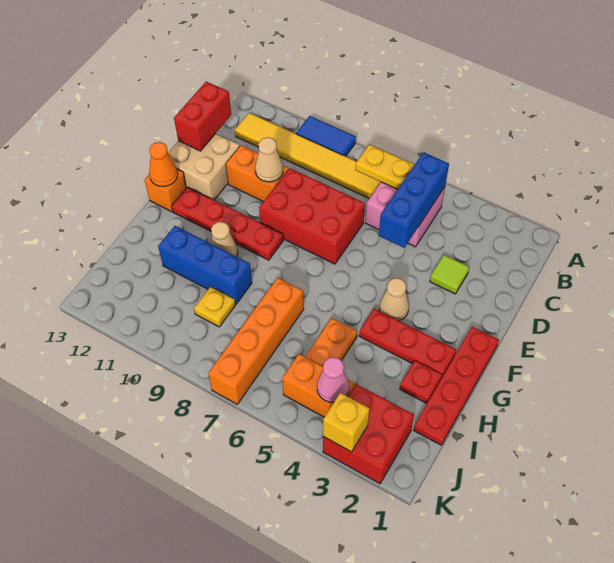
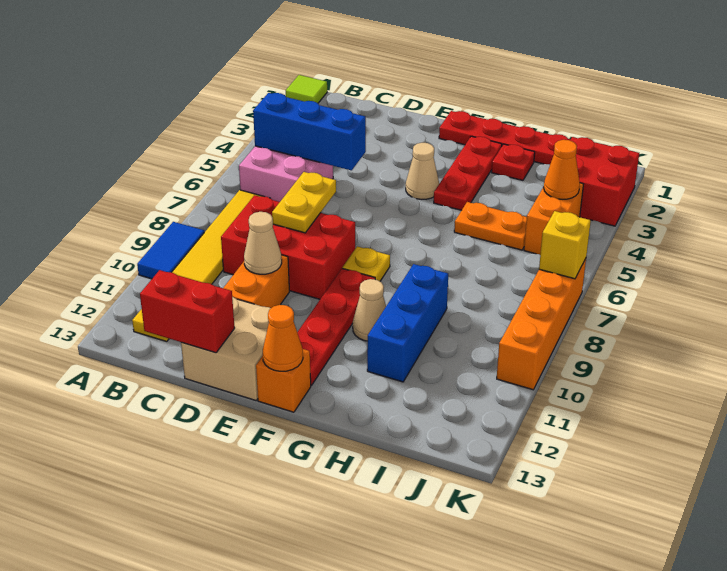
yellow plate B6:B7 level 2 -> yellow plate D7:D8 level 2
lime tile D3 level 1 -> lime tile A1 level 1
red brick D7:E9 level 1 -> red brick C8:E9 level 1
orange brick H7:K7 level 1 -> orange brick K7:K10 level 1
yellow plate I9 level 1 -> yellow plate F8 level 1
pink cone J4 level 2 -> orange cone J4 level 2
yellow brick K3 level 2 -> yellow brick K7 level 2

